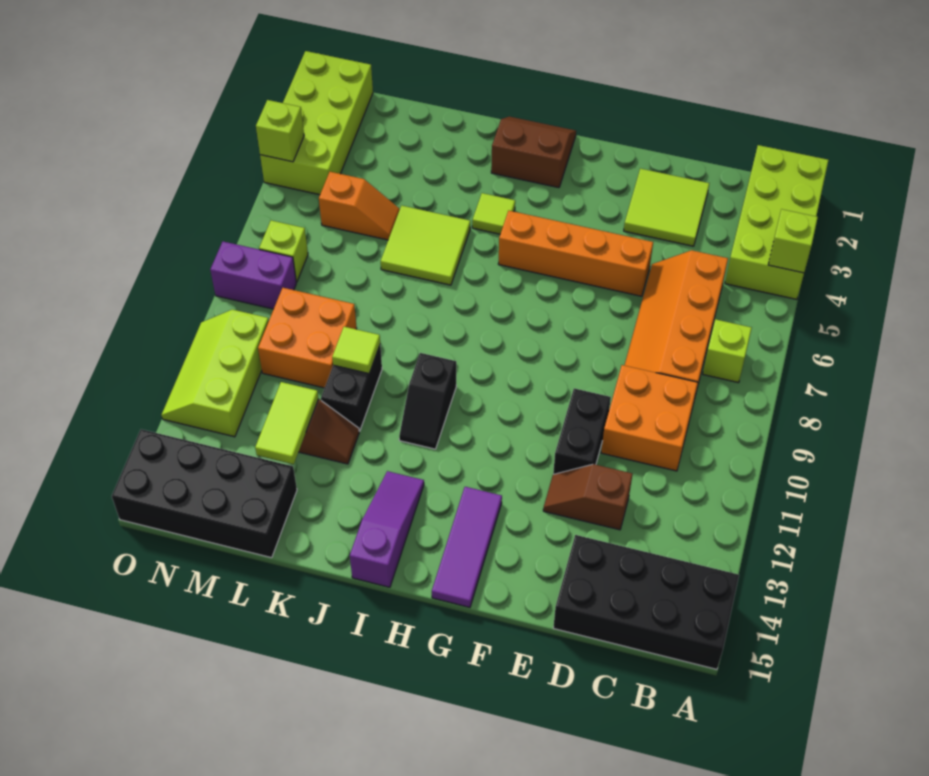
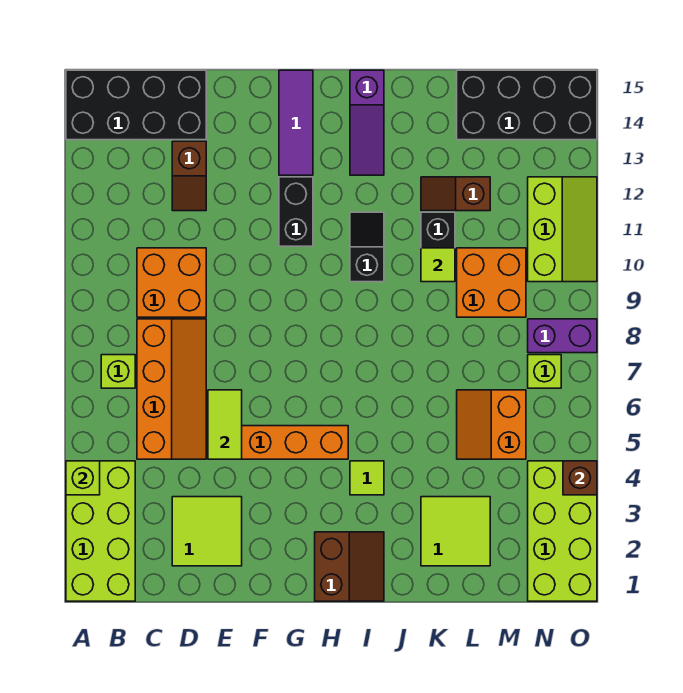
brown slope D12:E12 level 1 top D -> brown slope D12:D13 level 1 top 13
black brick E10:E11 level 1 -> black brick G11:G12 level 1
brown slope H1:I2 level 1 top 2 -> brown slope H1:I2 level 1 top H
lime tile J5:K6 level 1 -> lime tile K2:L3 level 1
orange slope L5:M5 level 1 top M -> orange slope L5:M6 level 1 top M
lime tile L12:L13 level 2 -> lime tile E5:E6 level 2
lime brick O4 level 2 -> brown brick O4 level 2

